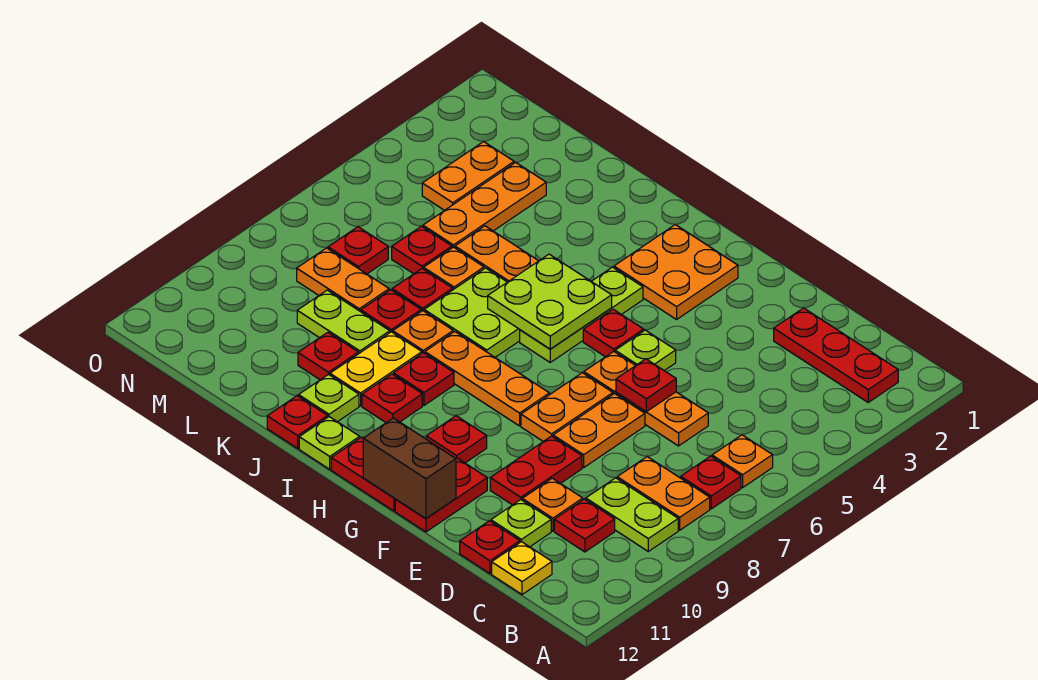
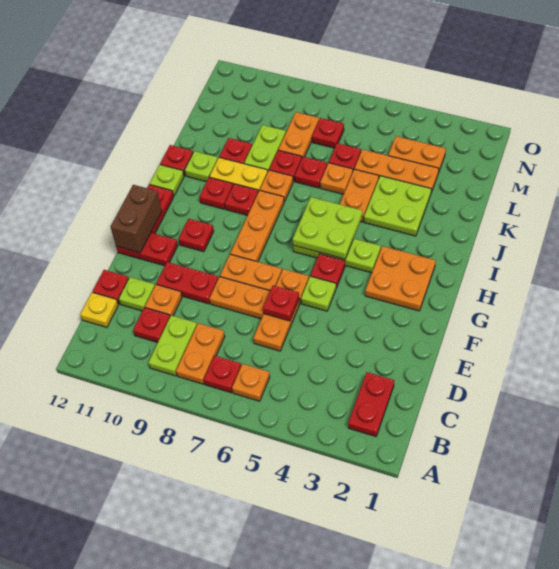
red plate B2:D2 level 1 -> red plate B2:C2 level 1
lime plate I6:J7 level 1 -> lime plate J3:K4 level 1

